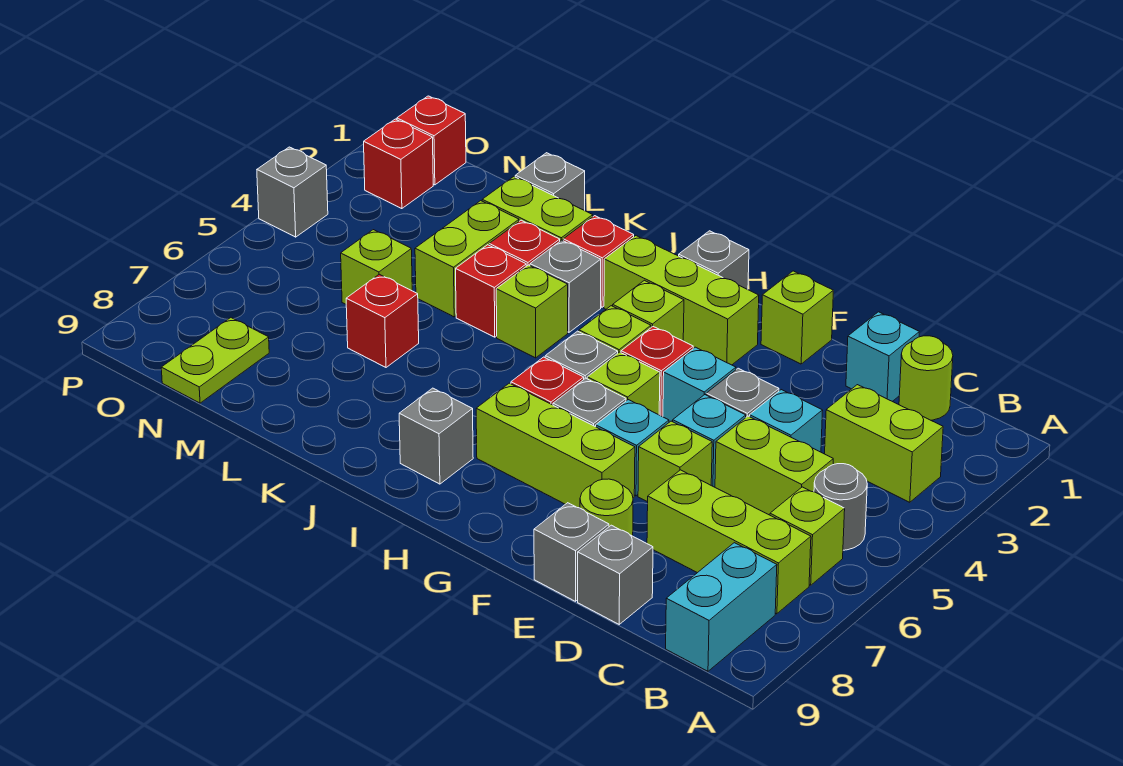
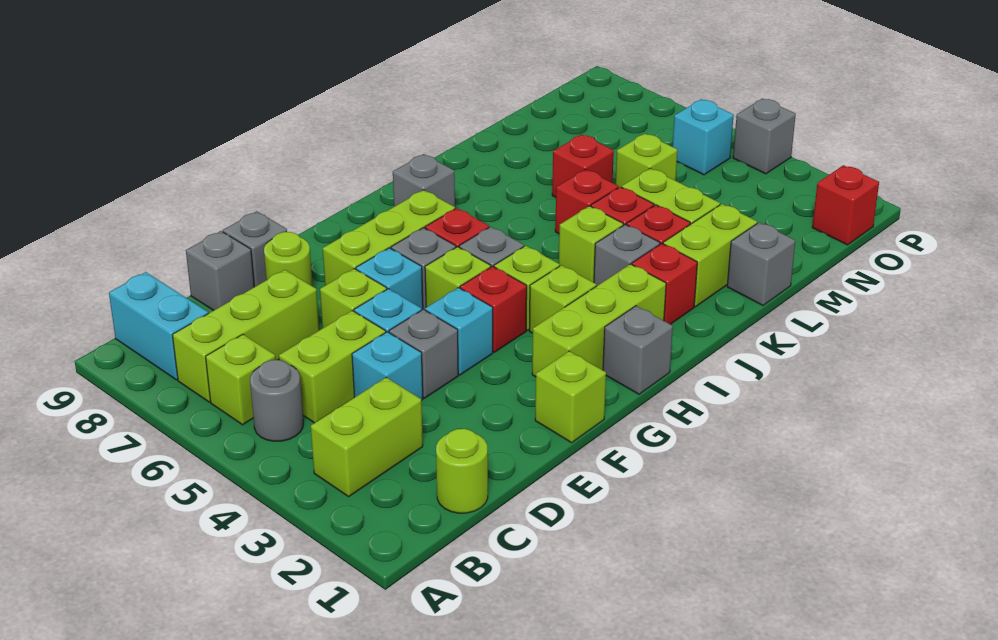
cyan brick D1 level 1 -> cyan brick O5 level 1
lime plate N8:N9 level 1 -> none
red brick O2 level 1 -> red brick K5 level 1

